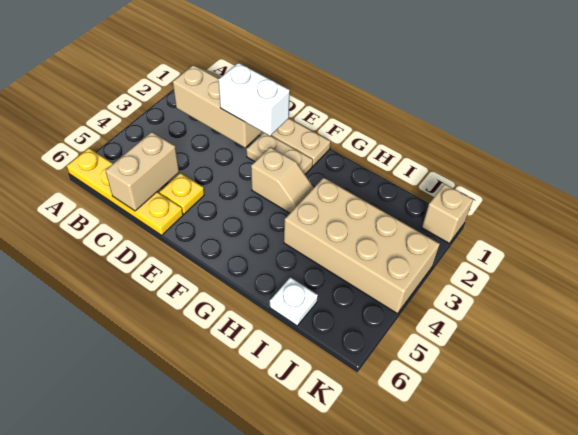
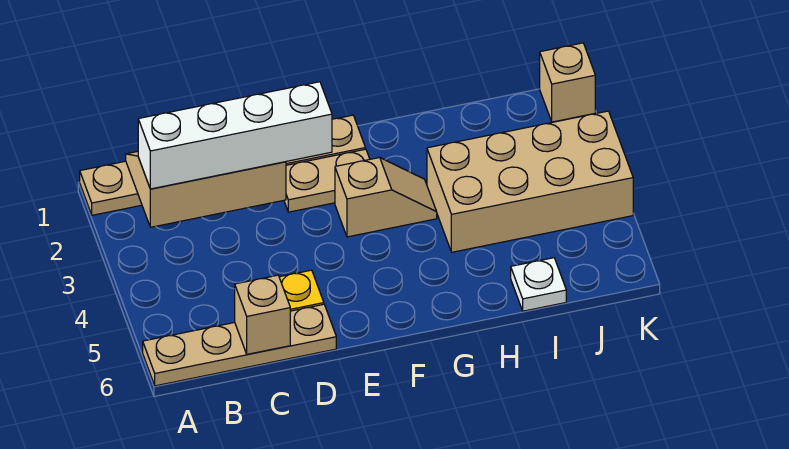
yellow plate A6:D6 level 1 -> tan plate A6:D6 level 1
tan brick C5:C6 level 2 -> tan brick C6 level 2
white brick D2:E2 level 3 -> white brick B2:E2 level 3

